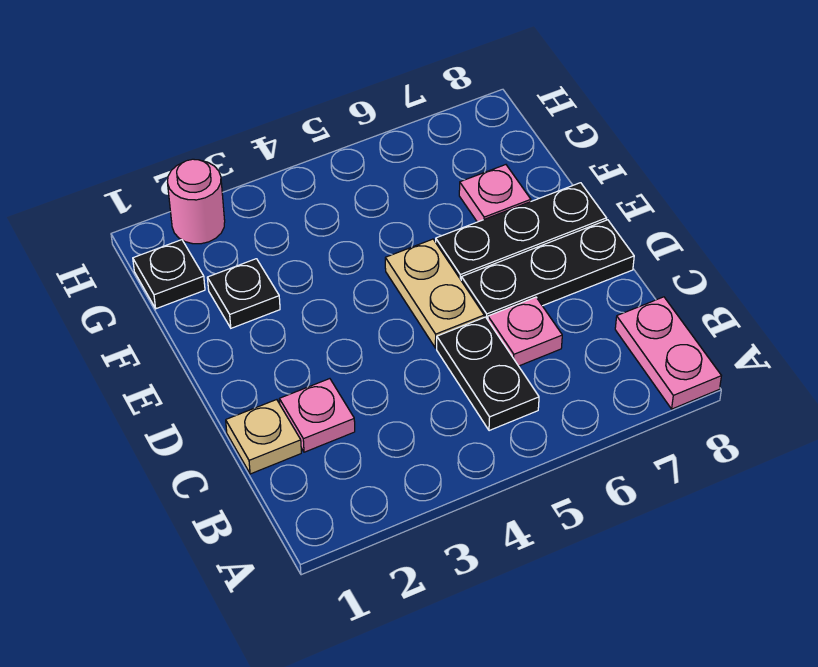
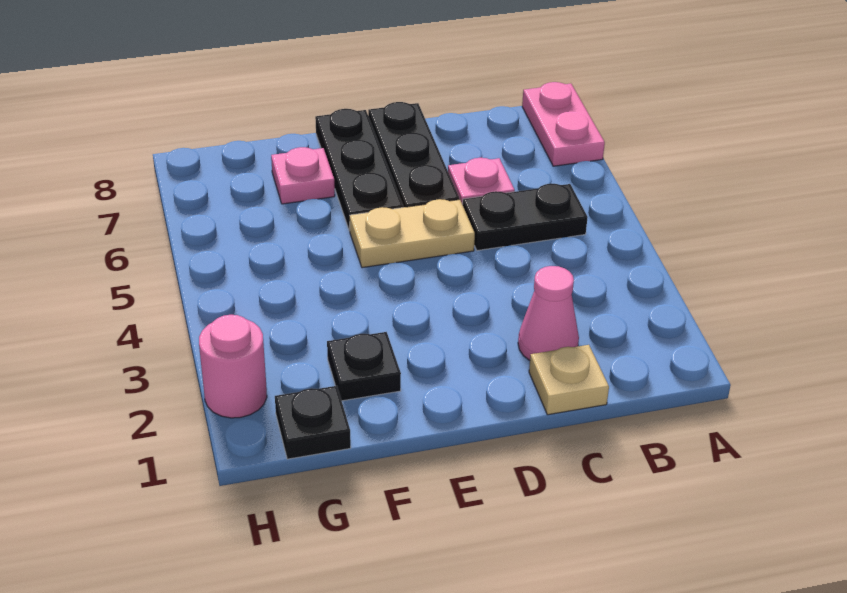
pink plate A8:B8 level 1 -> pink plate A7:A8 level 1
pink plate C2 level 1 -> pink cone C2 level 1

